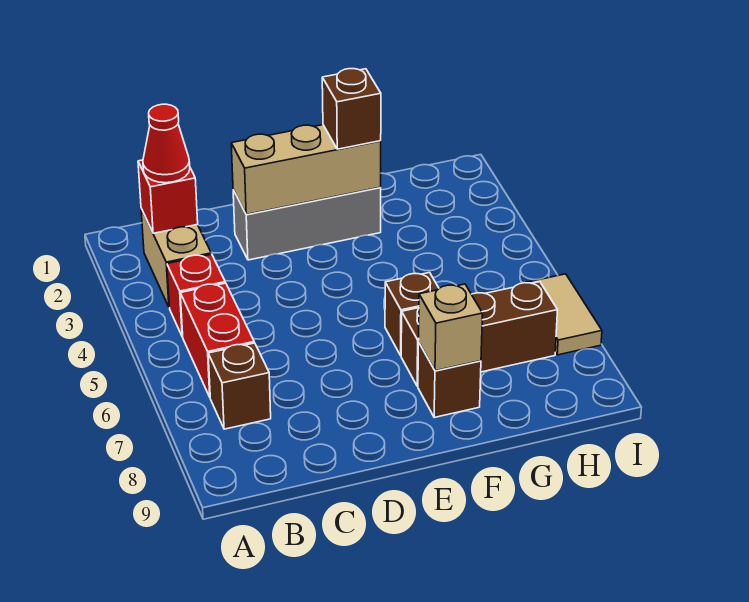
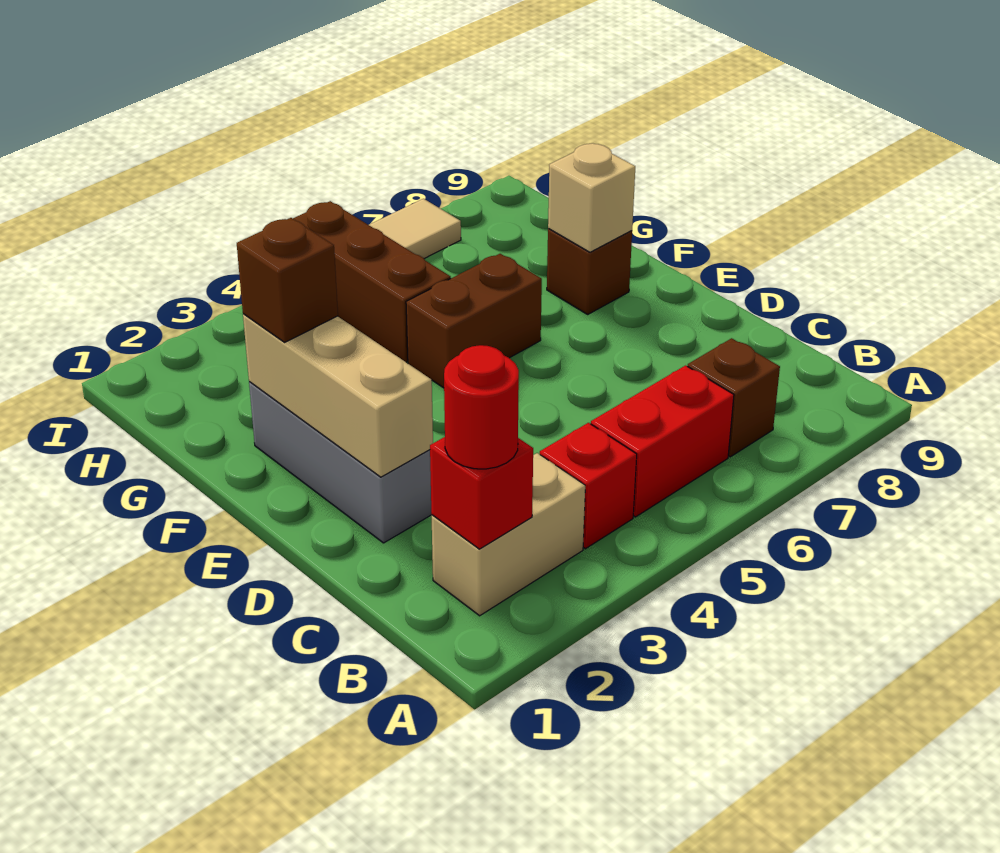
red cone B2 level 3 -> red round brick B2 level 3
brown brick F6 level 1 -> brown brick F5:F6 level 1
brown brick F7:H7 level 1 -> brown brick G5:I5 level 1

